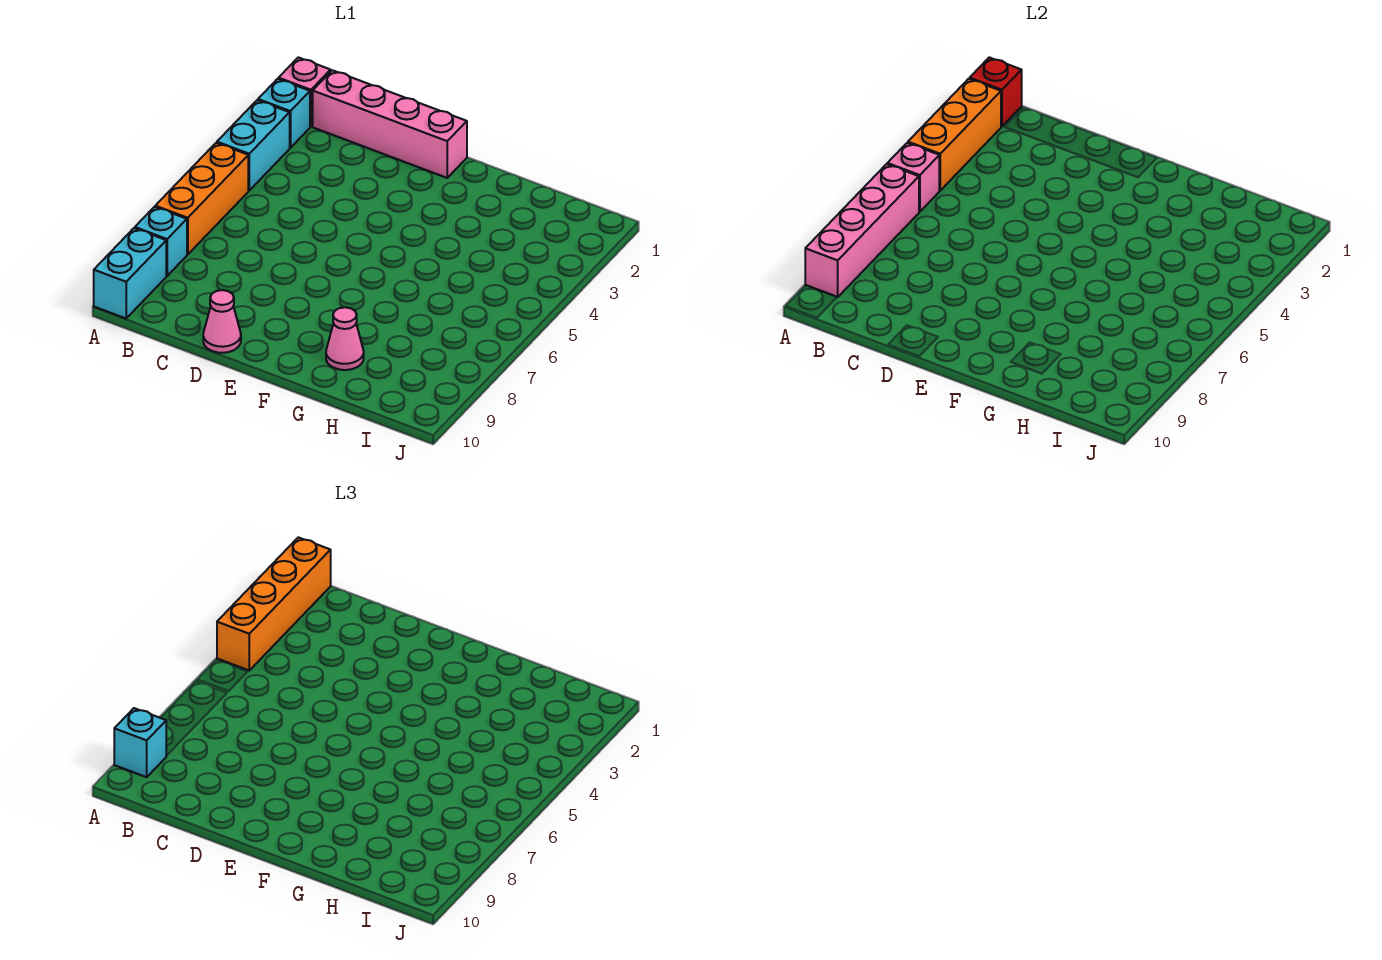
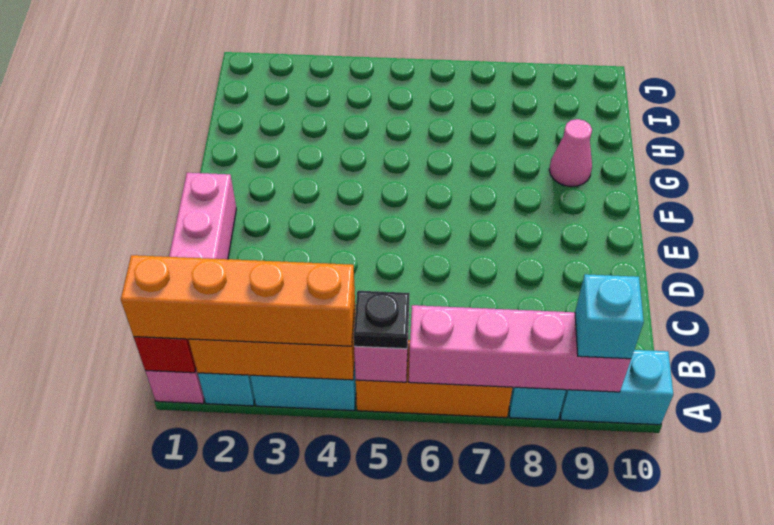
none -> black plate A5 level 3
pink cone D10 level 1 -> none

